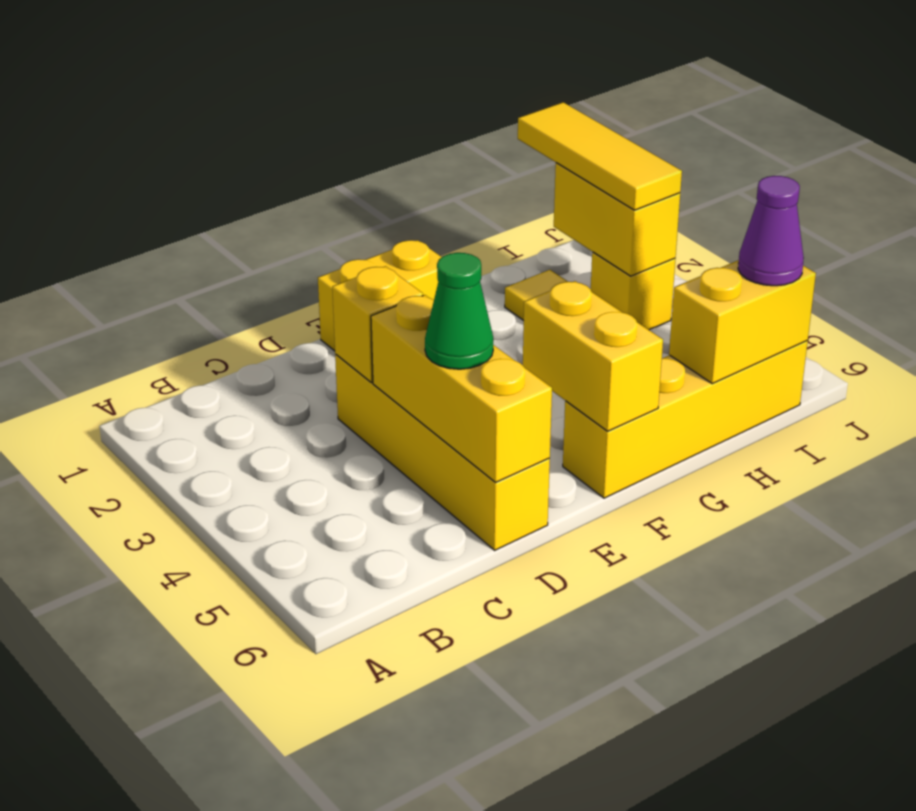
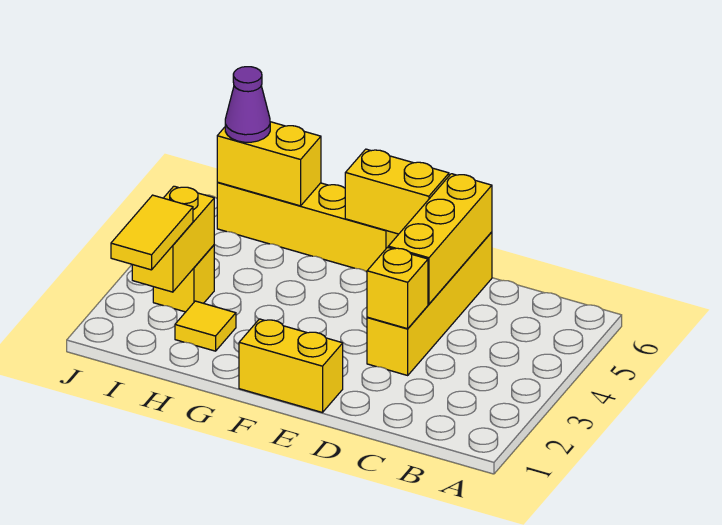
green cone D5 level 3 -> none
yellow brick F5:F6 level 2 -> yellow brick E6:F6 level 2
yellow tile I1:I3 level 3 -> yellow tile I1:I2 level 3

